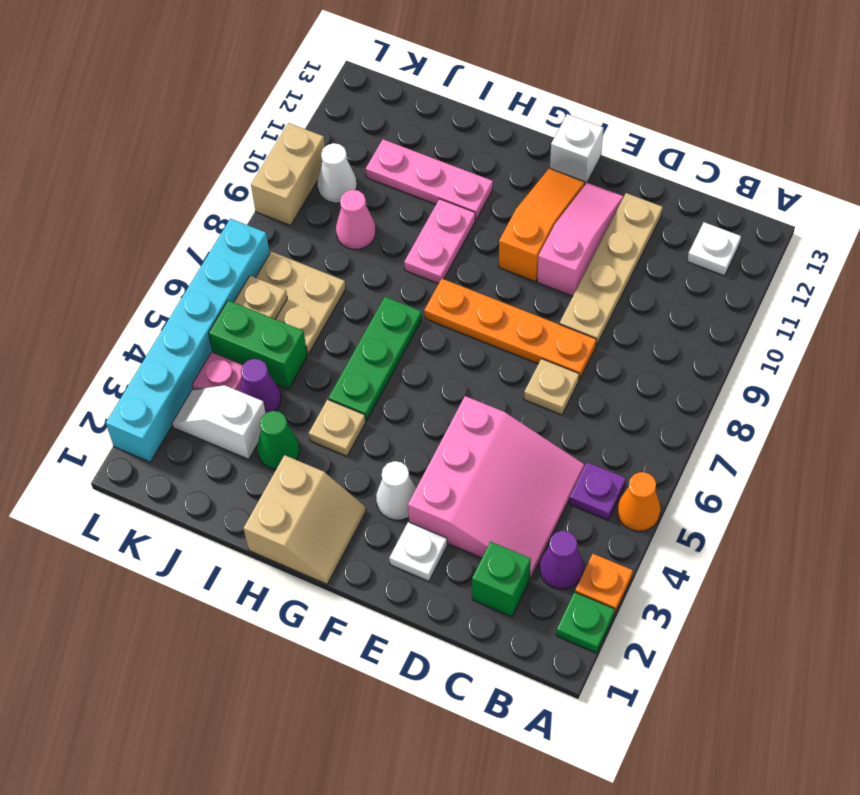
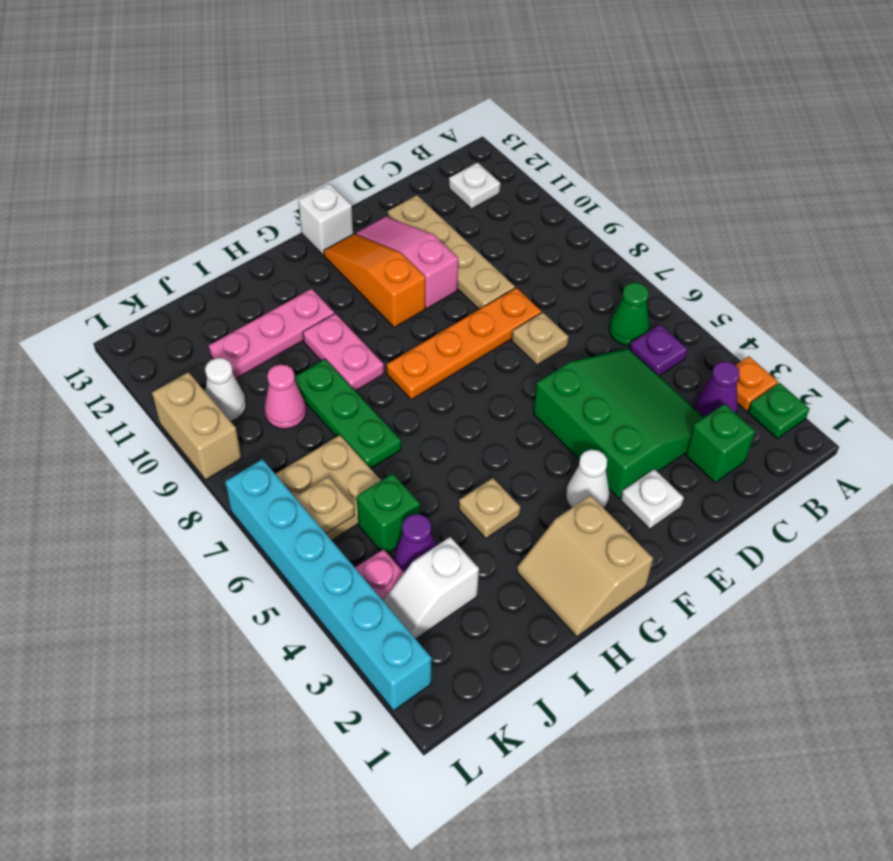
orange cone A5 level 1 -> none
pink slope C3:E5 level 1 top E -> green slope C3:E5 level 1 top E
tan slope G1:H2 level 1 top H -> tan slope G1:H2 level 1 top G
green plate H5:H7 level 1 -> green plate I7:I9 level 1
green cone I3 level 1 -> green cone B6 level 1
green brick J5:K5 level 1 -> green brick J5 level 1

